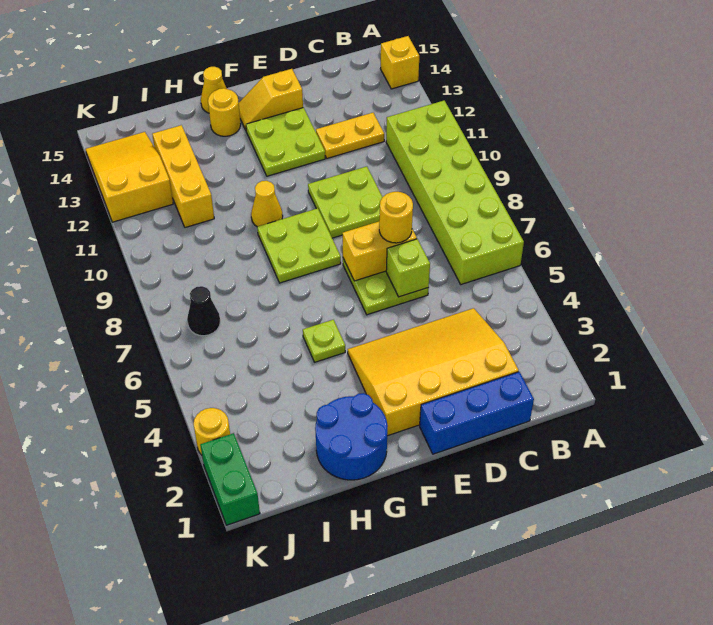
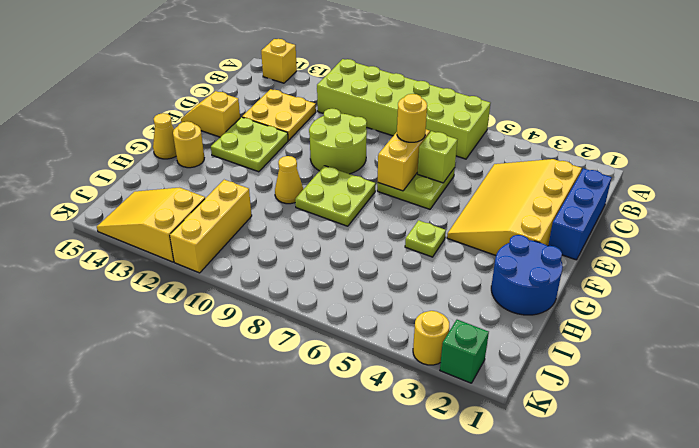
yellow plate C12:D12 level 1 -> yellow plate C12:D13 level 1
lime plate D9:E10 level 1 -> lime round brick D9:E10 level 1
yellow slope E14:F14 level 1 top E -> yellow slope E14:E15 level 1 top 14
yellow brick I11:I13 level 1 -> yellow brick I11:K11 level 1
black cone J7 level 1 -> none
green brick K1:K2 level 1 -> green brick K2 level 1

